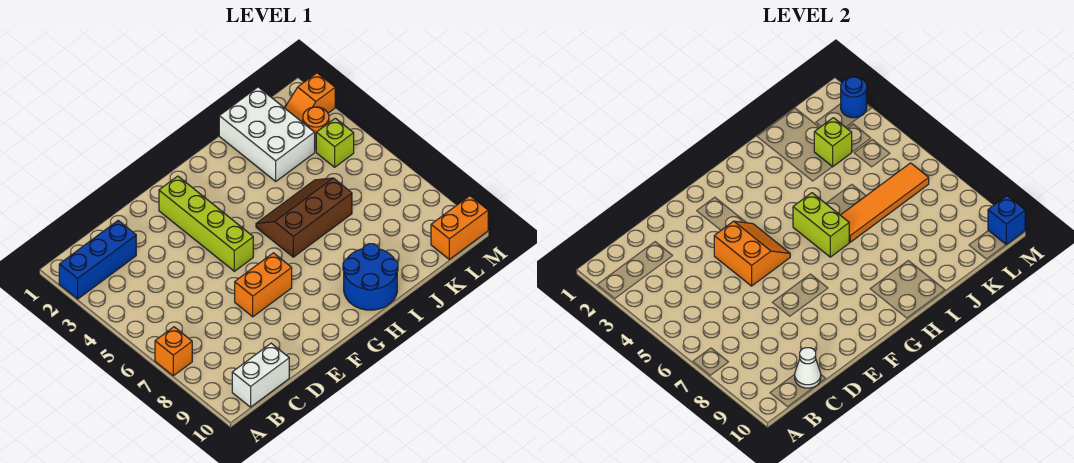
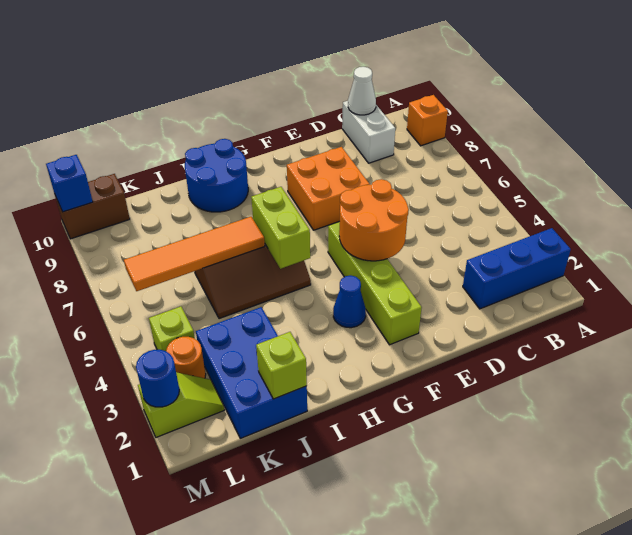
orange brick A7 level 1 -> orange brick A9 level 1
white brick B10:C10 level 1 -> white brick C9:C10 level 1
orange slope E4:F5 level 2 top E -> orange round brick E4:F5 level 2
orange brick E7:F7 level 1 -> orange brick E7:F8 level 1
none -> blue cone G3 level 1
white brick J1:K3 level 1 -> blue brick J1:K3 level 1
lime brick K3 level 2 -> lime brick J1 level 2
orange slope L2:M2 level 1 top M -> lime slope L2:M2 level 1 top M
orange brick L10:M10 level 1 -> brown brick L10:M10 level 1

